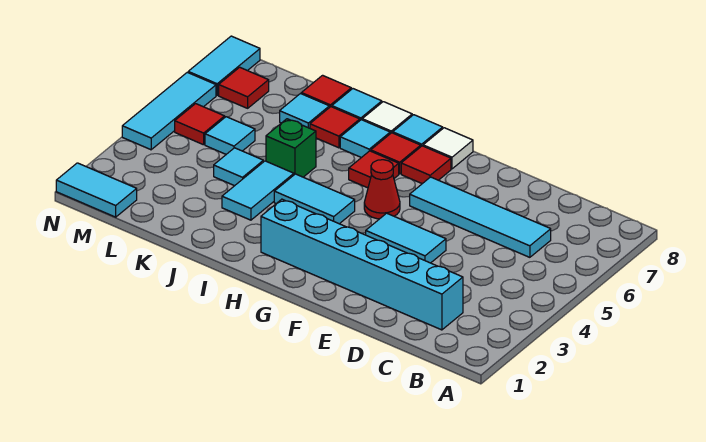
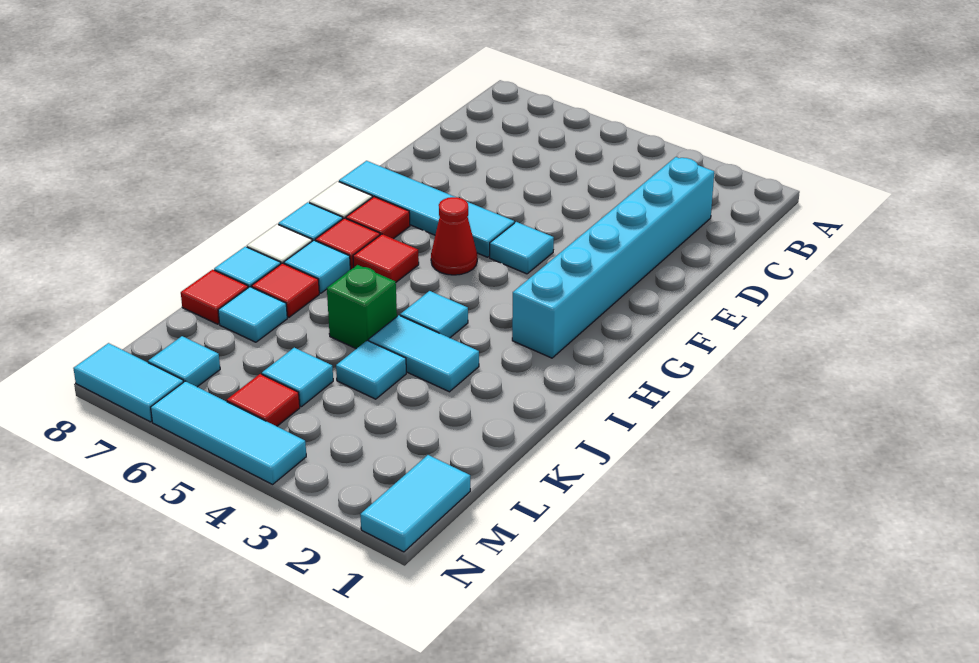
cyan tile C6:F6 level 1 -> cyan tile F5:F8 level 1
cyan tile E4:F4 level 1 -> cyan tile F4 level 1
cyan tile H4:I4 level 1 -> cyan tile I4 level 1
red tile M7 level 1 -> cyan tile M7 level 1

